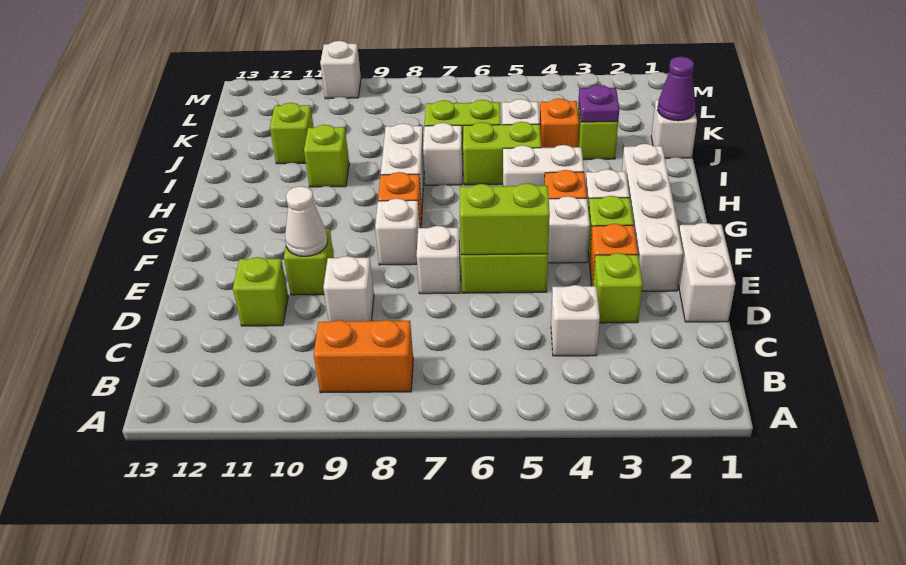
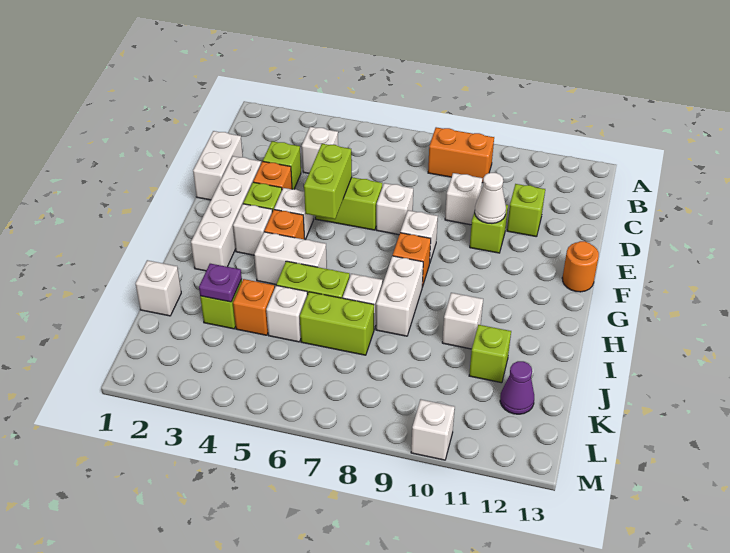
lime brick E5:E6 level 2 -> lime brick E5:F5 level 2
none -> orange round brick F13 level 1
lime brick I10 level 1 -> white brick I10 level 1
purple cone J1 level 2 -> purple cone K12 level 1

